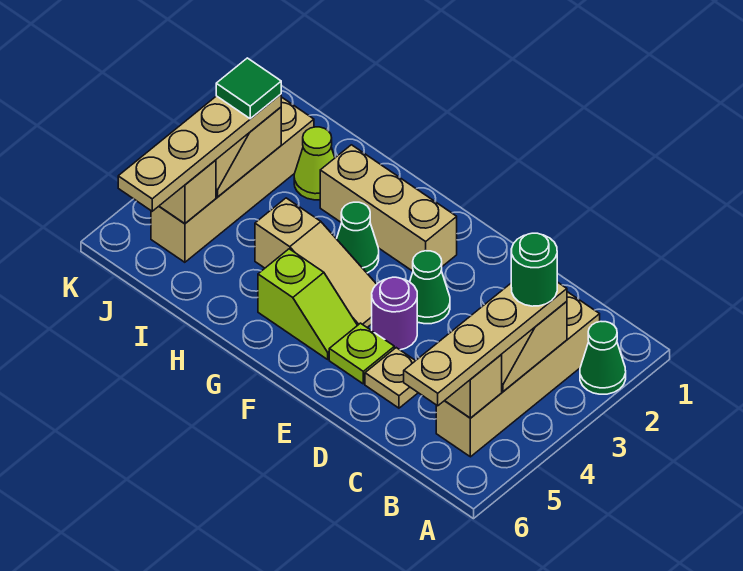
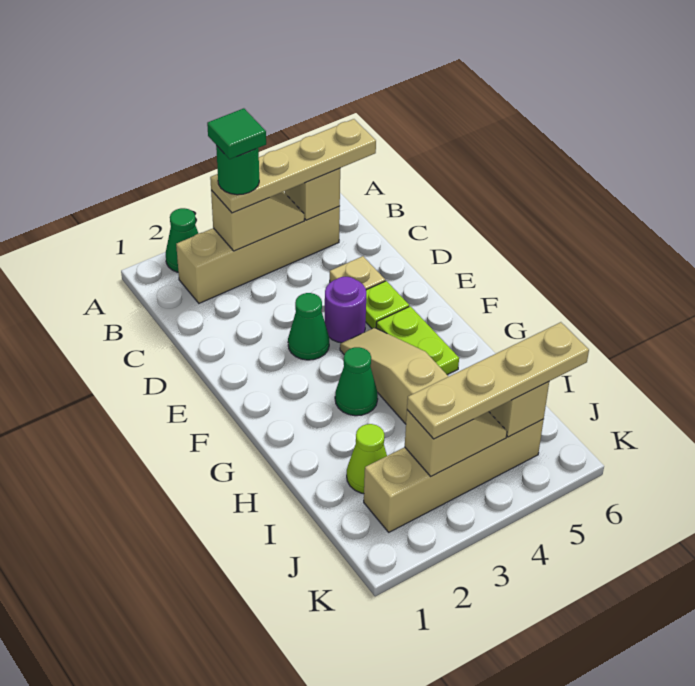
tan brick F2:H2 level 1 -> none
lime slope F5:G5 level 1 top G -> lime plate F5:G5 level 1
green tile J3 level 4 -> green tile B3 level 5

